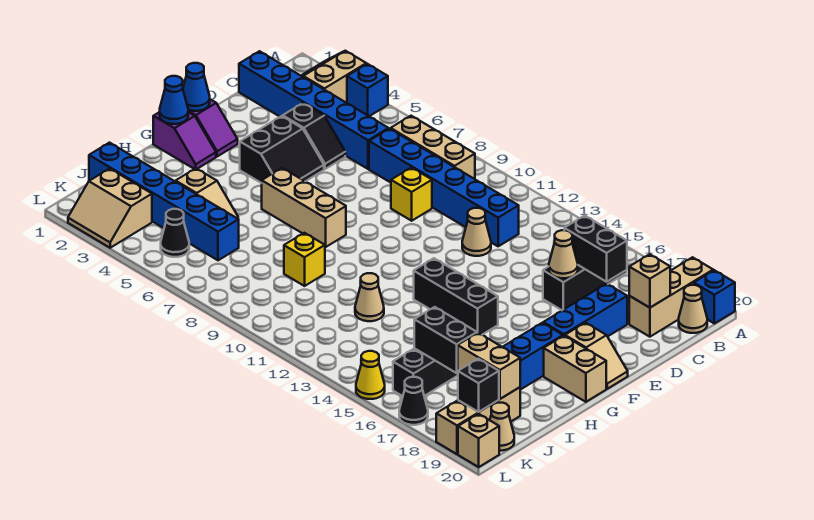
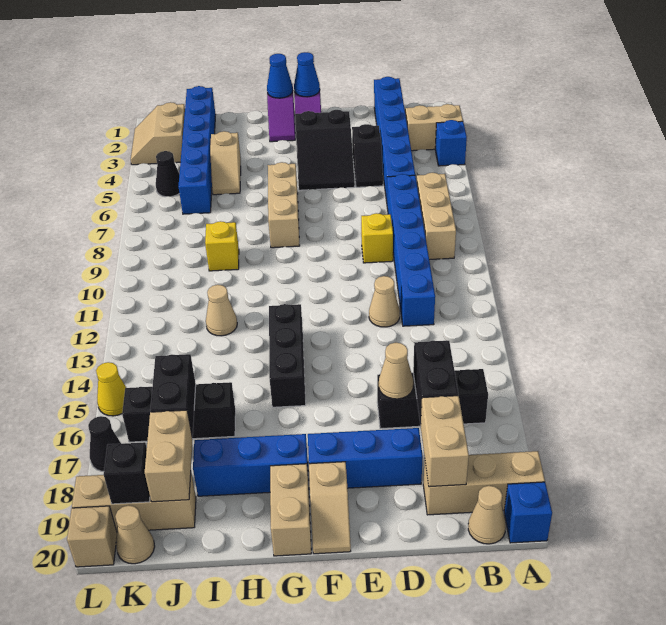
tan brick C19 level 2 -> tan brick C18:C19 level 2
black slope E4:F5 level 1 top 4 -> black slope E3:F5 level 1 top 3

